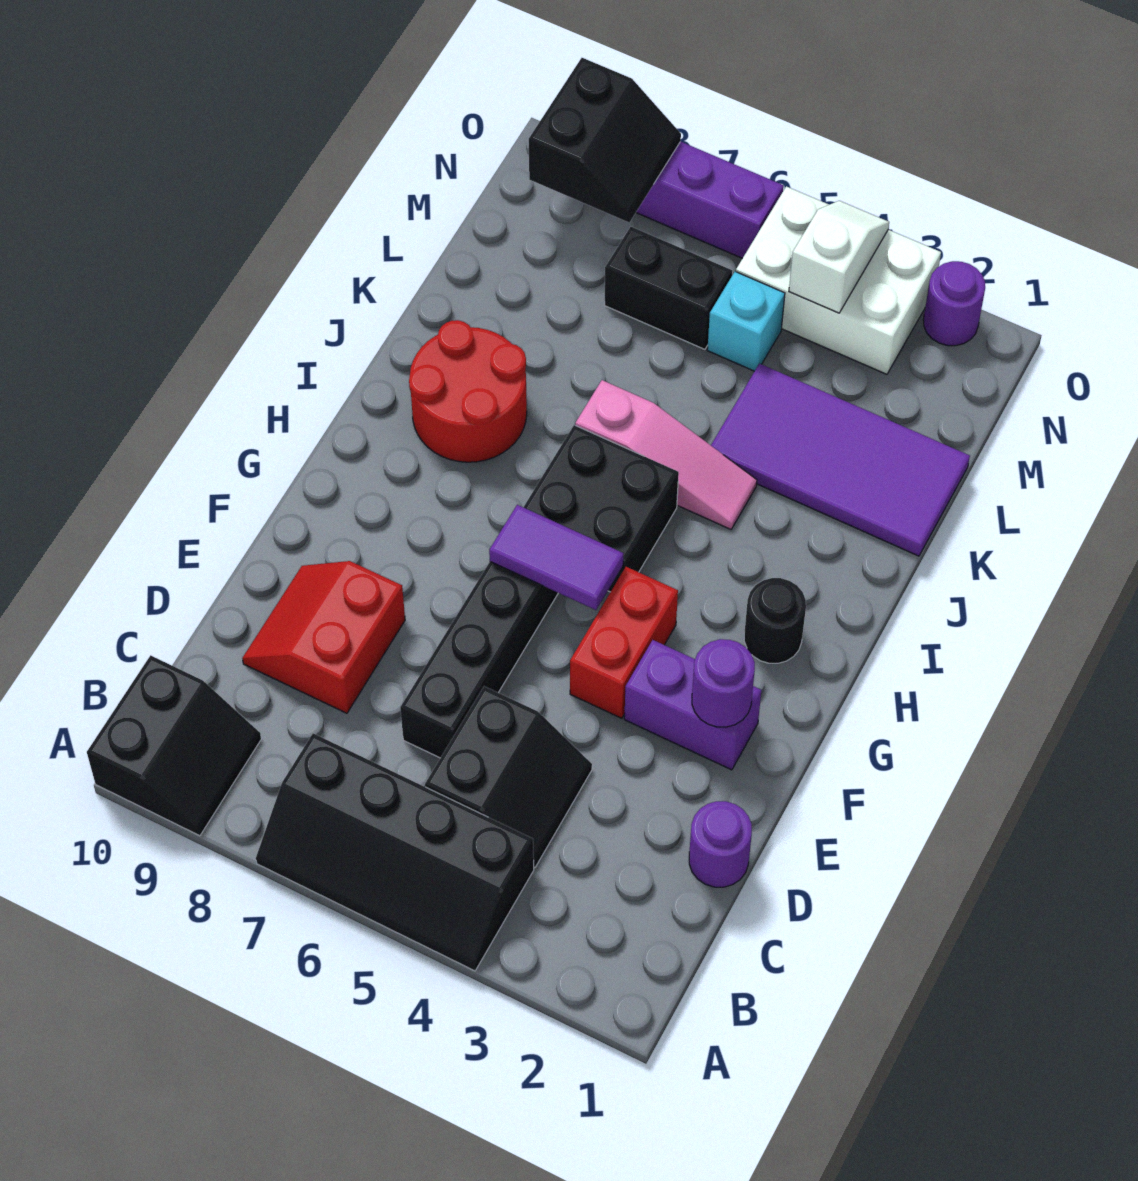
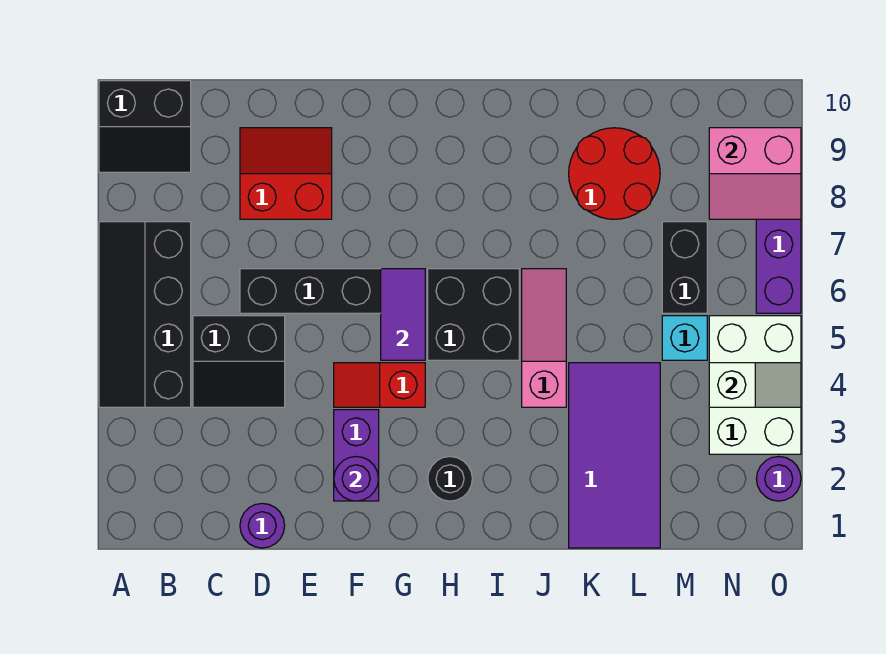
red brick F4:G4 level 1 -> red slope F4:G4 level 1 top G
red round brick I8:J9 level 1 -> red round brick K8:L9 level 1
pink slope J4:J6 level 1 top 6 -> pink slope J4:J6 level 1 top 4
black slope N8:O9 level 2 top 9 -> pink slope N8:O9 level 2 top 9

